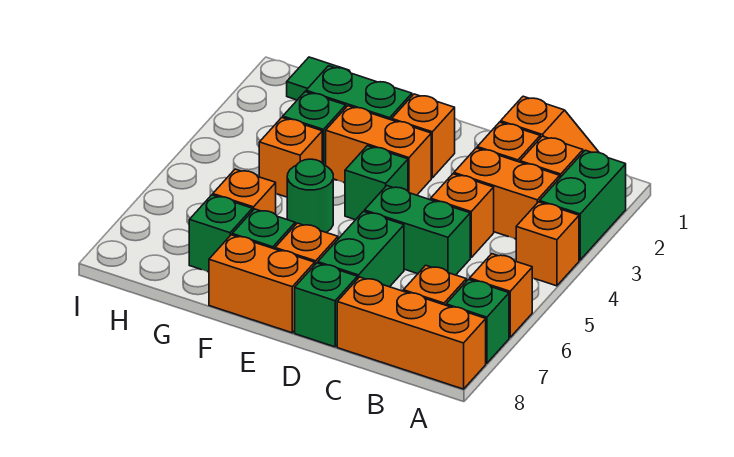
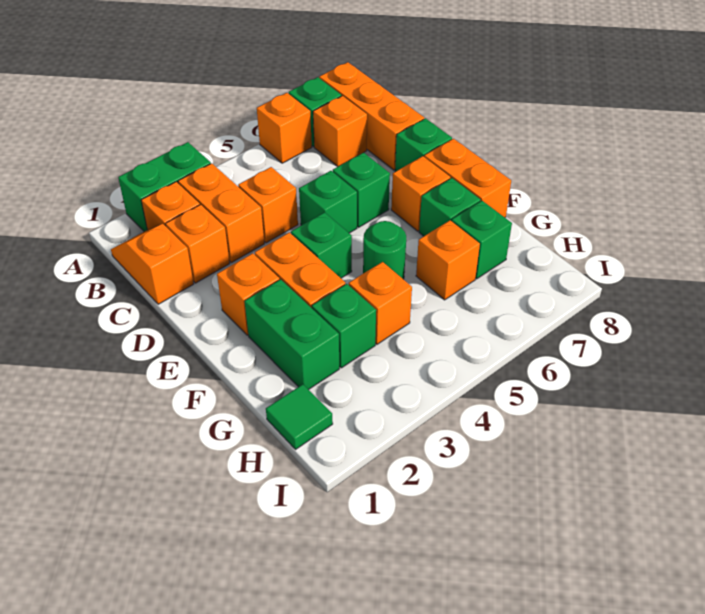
orange brick A4 level 1 -> none
green brick C5:D5 level 1 -> green brick D5 level 1
green brick D6:D7 level 1 -> green brick D6 level 1

